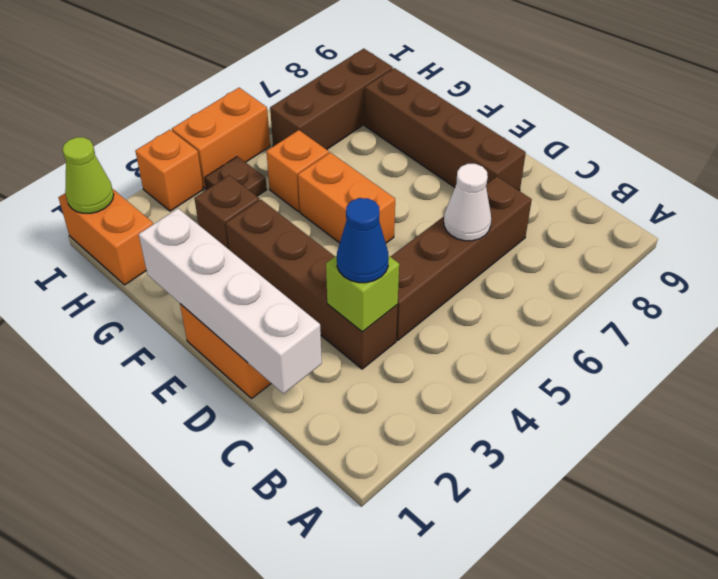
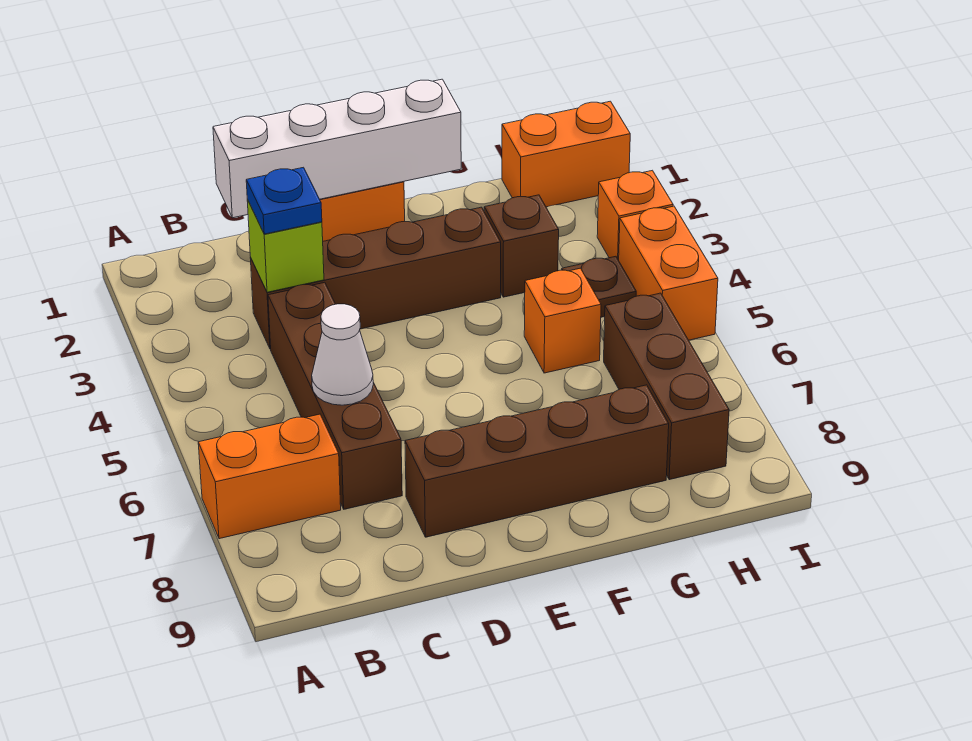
blue cone C3 level 3 -> blue plate C3 level 3
orange brick E5:F5 level 1 -> orange brick A7:B7 level 1
lime cone I1 level 2 -> none

